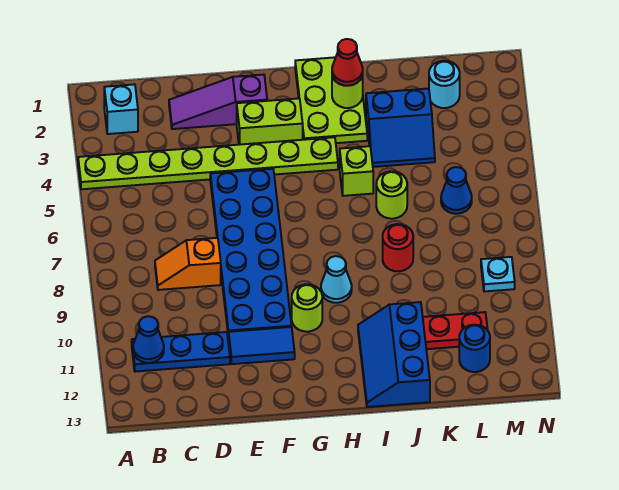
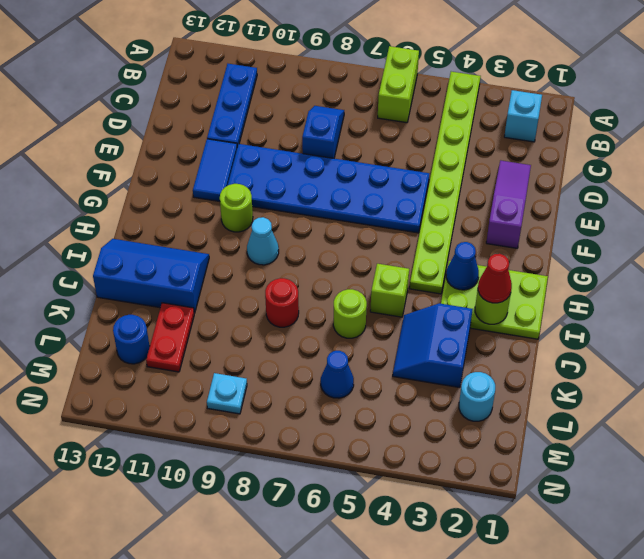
blue cone B11 level 2 -> blue cone H3 level 2
orange slope C8:D8 level 1 top D -> blue slope C8:D8 level 1 top D
lime brick F3:G3 level 1 -> lime brick A6:B6 level 1

